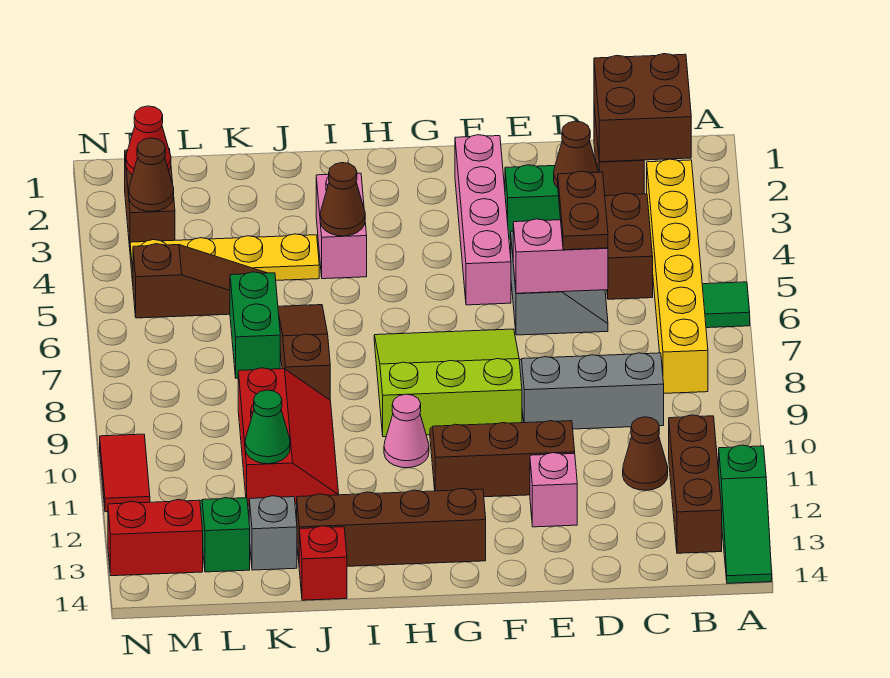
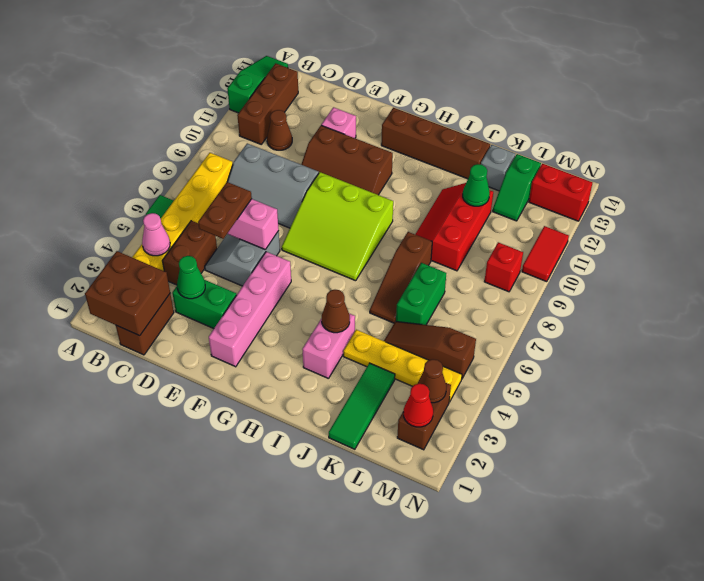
brown cone D3 level 2 -> green cone D3 level 2
pink cone H10 level 1 -> pink cone B4 level 2
red brick J14 level 1 -> red brick M9 level 1
none -> green tile K1:K3 level 1

